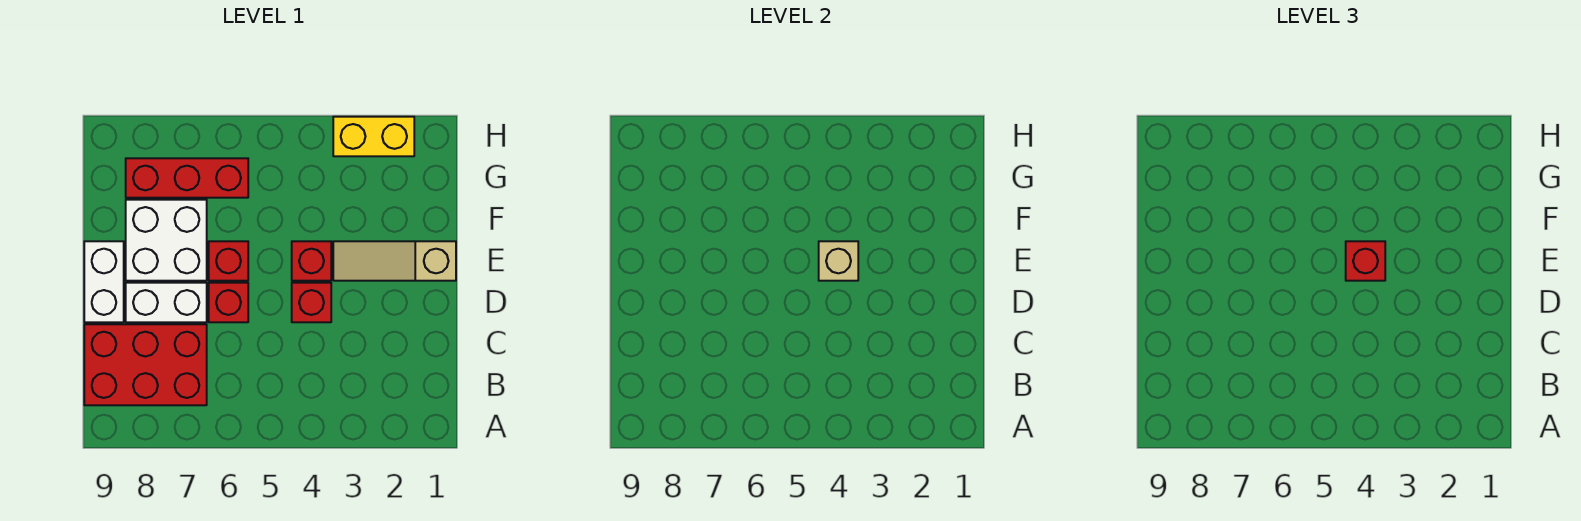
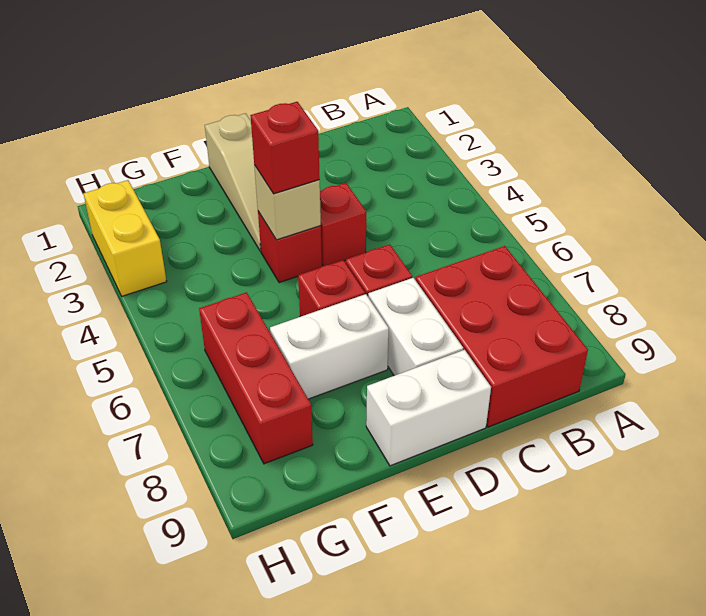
white brick E7:F8 level 1 -> white brick E7:F7 level 1

